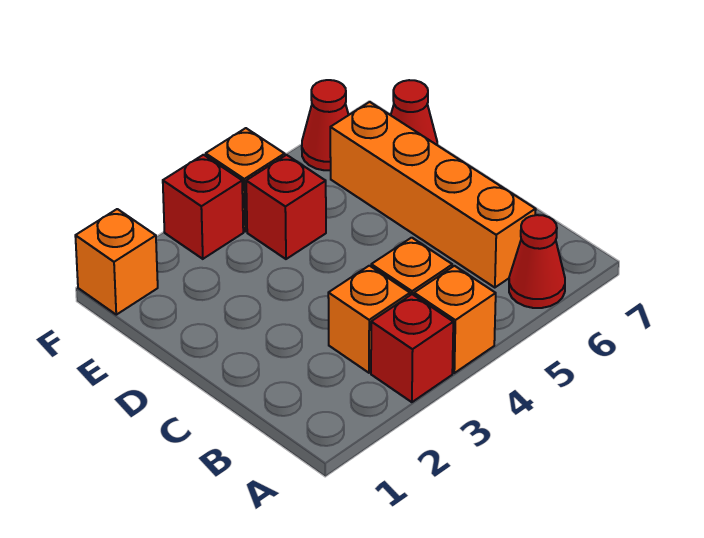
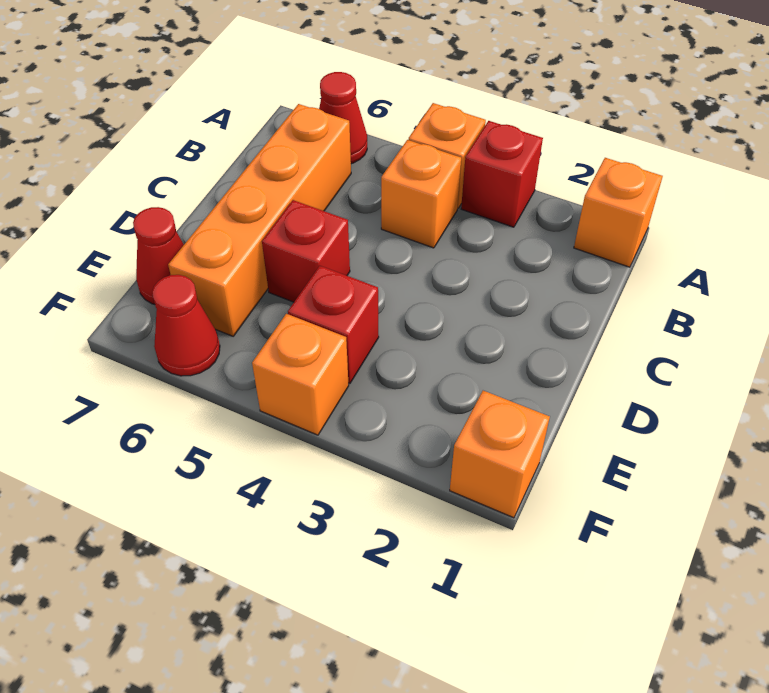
orange brick B3 level 1 -> orange brick A1 level 1
red brick F3 level 1 -> red brick D5 level 1

